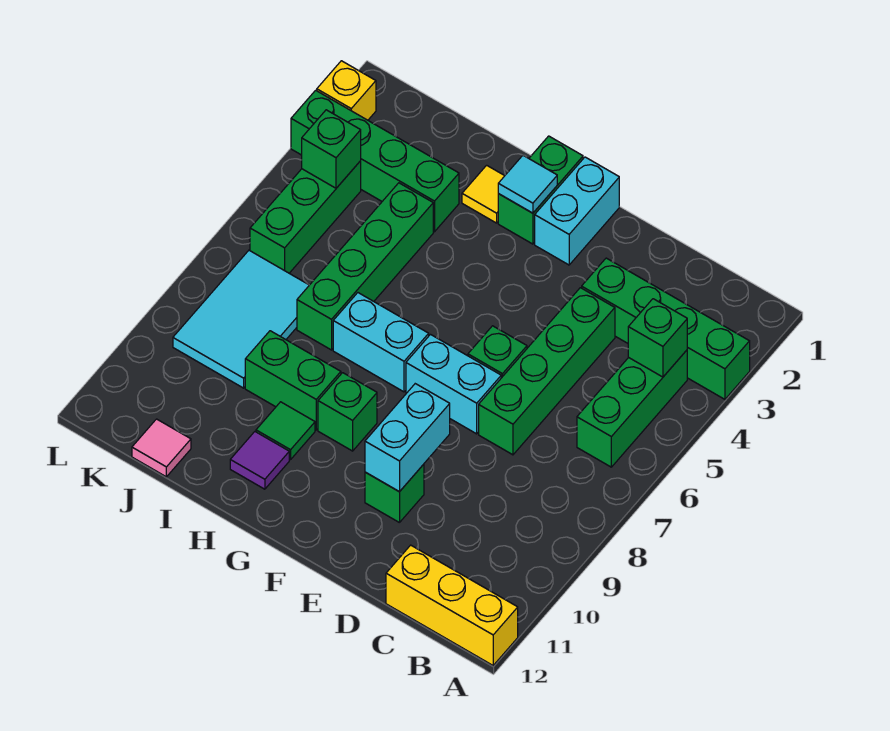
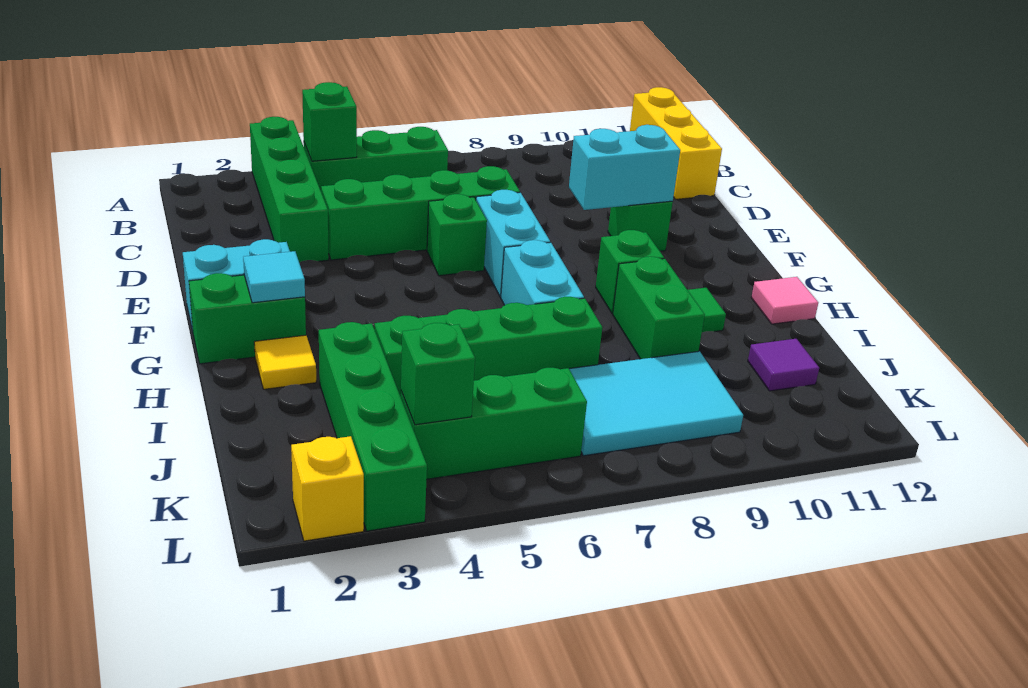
purple tile H11 level 1 -> purple tile J11 level 1
pink tile J12 level 1 -> pink tile H12 level 1

